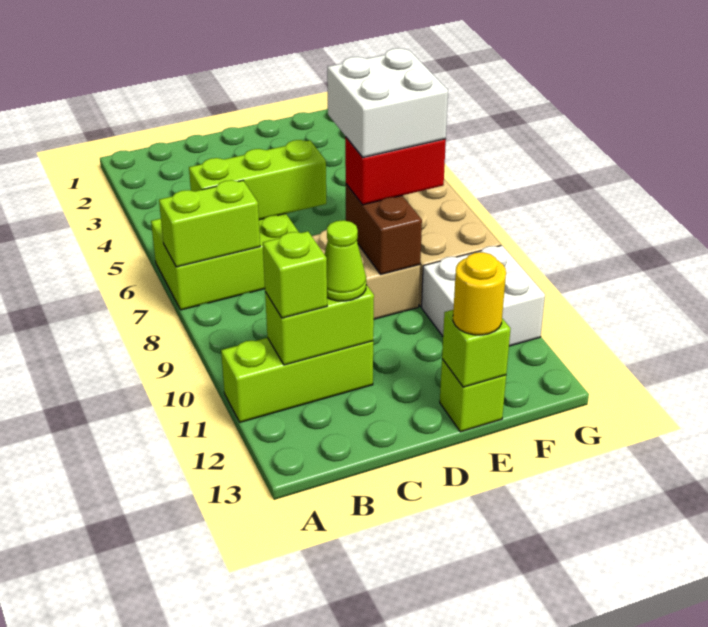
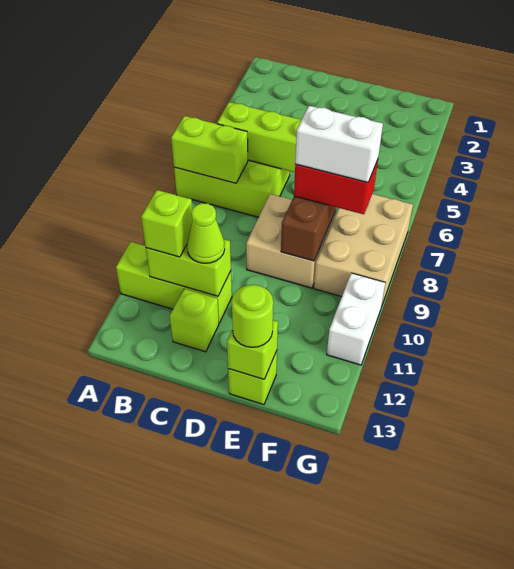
none -> lime brick C12 level 1
white brick E7:F8 level 4 -> white brick E8:F8 level 4
yellow round brick E13 level 3 -> lime round brick E13 level 3
white brick F10:G11 level 1 -> white brick G10:G11 level 1

